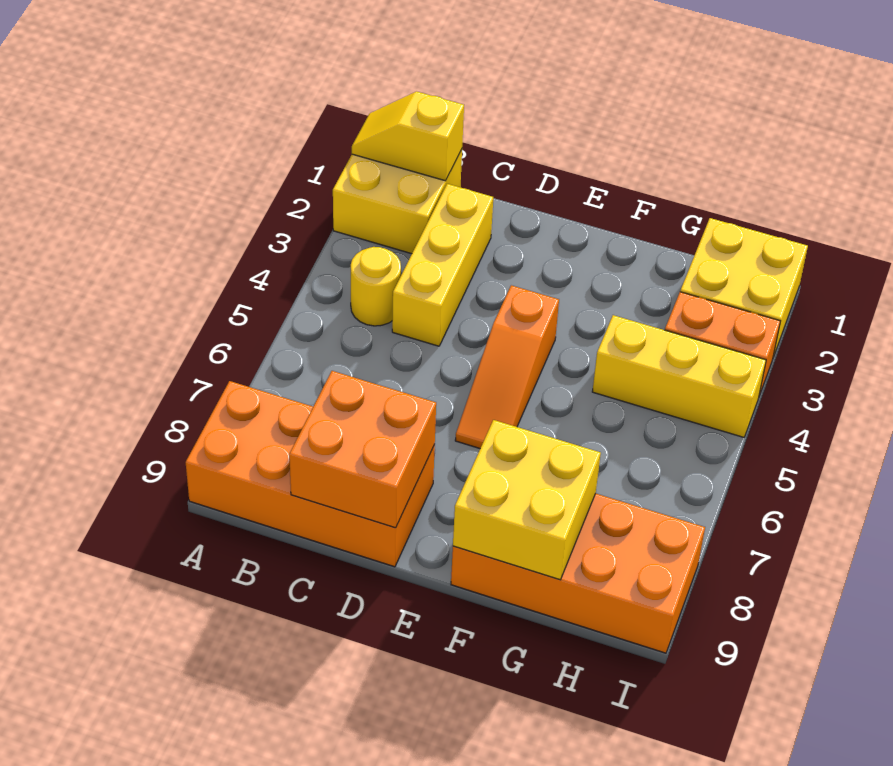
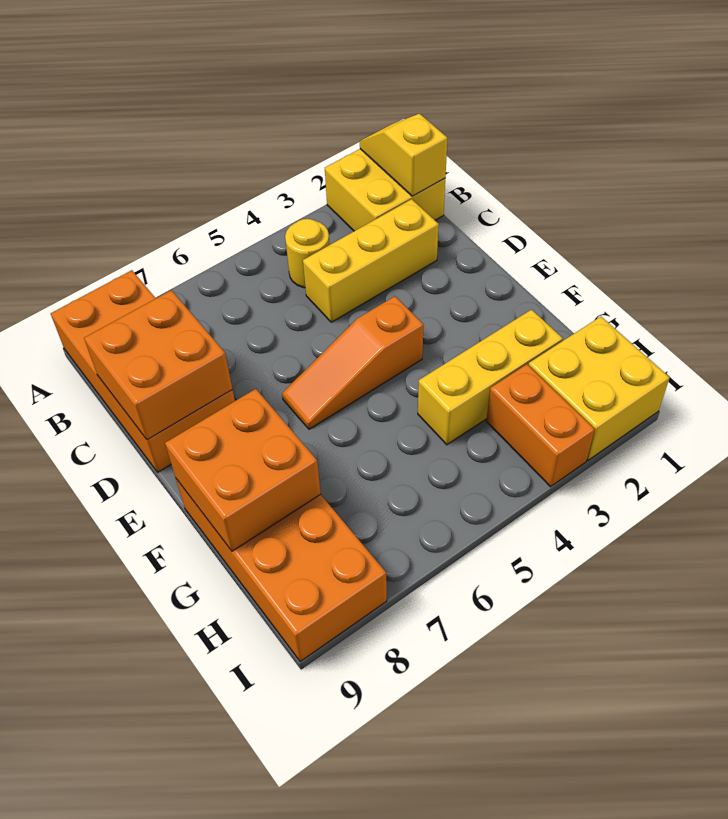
yellow brick F8:G9 level 2 -> orange brick F8:G9 level 2
yellow brick G4:I4 level 1 -> yellow brick G2:G4 level 1

